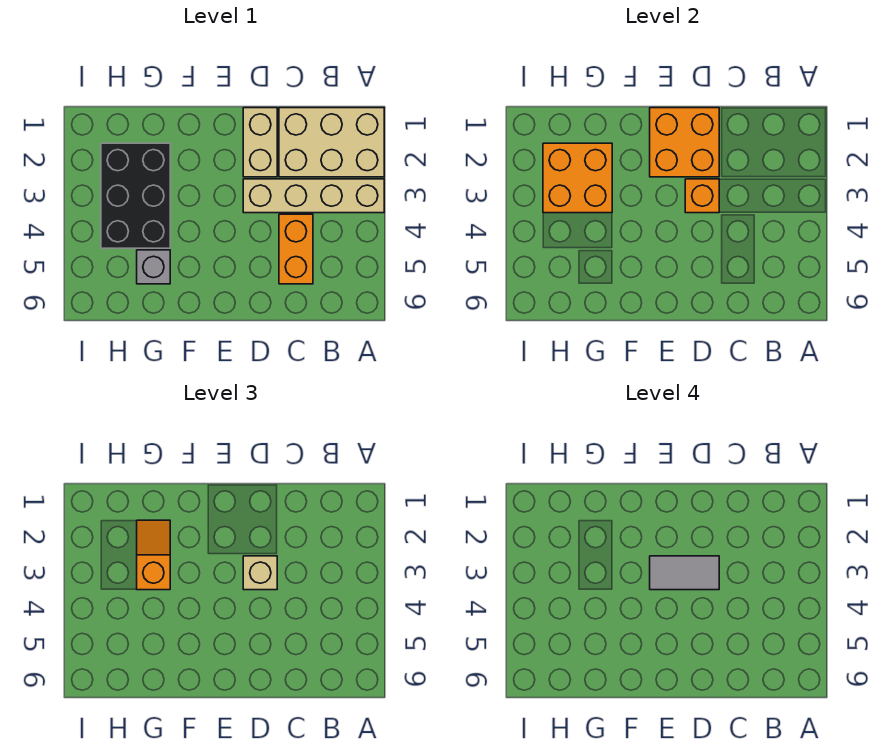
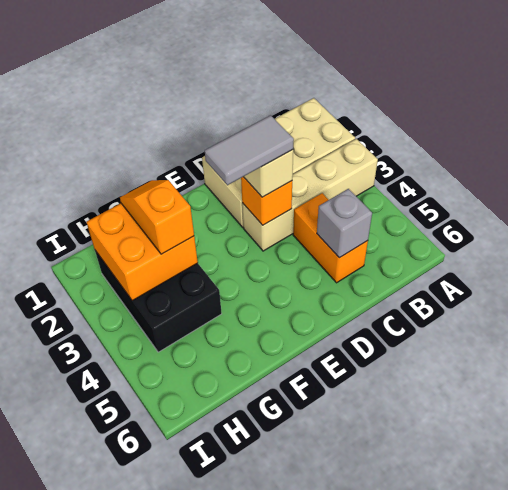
orange brick D1:E2 level 2 -> none
grey brick G5 level 1 -> grey brick C5 level 2

